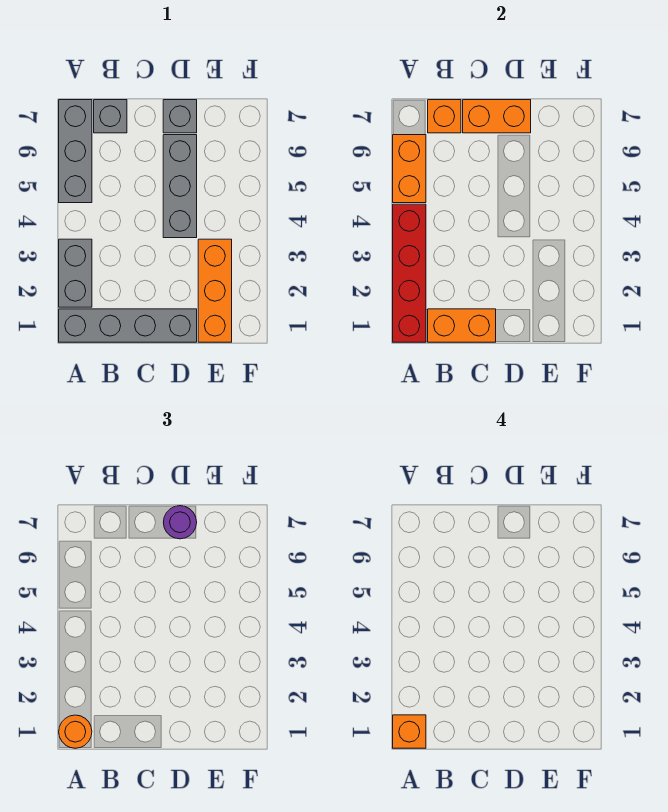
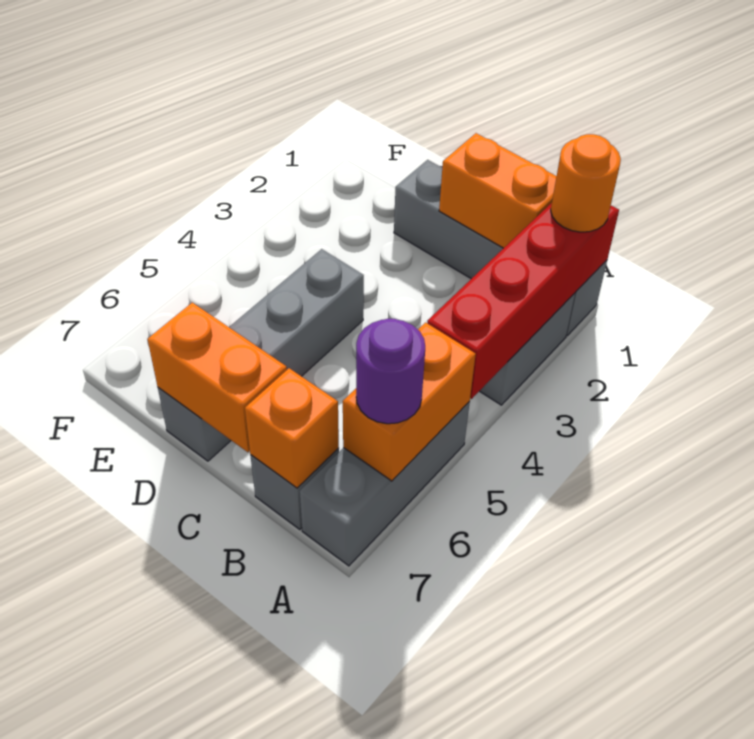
orange brick A1 level 4 -> none
purple round brick D7 level 3 -> purple round brick A6 level 3
orange brick E1:E3 level 1 -> none

